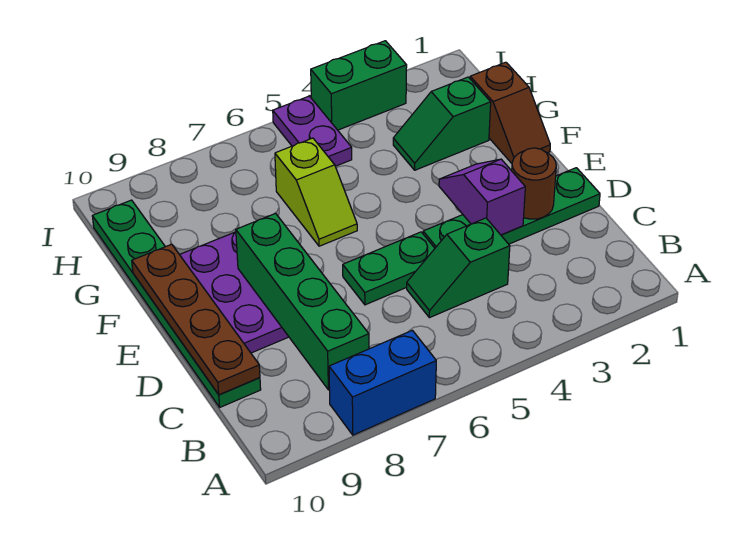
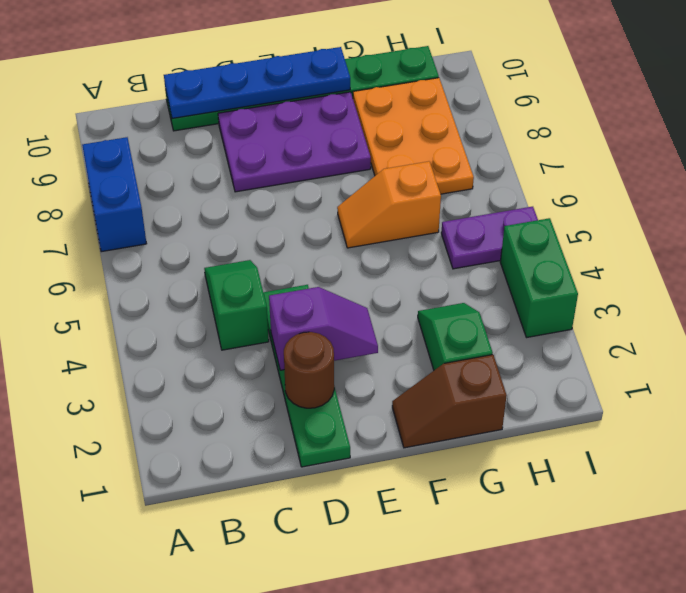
green brick B8:E8 level 2 -> none
brown plate C10:F10 level 2 -> blue plate C10:F10 level 2
green plate D5:D6 level 1 -> none
lime slope F6:G6 level 1 top G -> orange slope F6:G6 level 1 top G
none -> orange plate G7:H9 level 1

